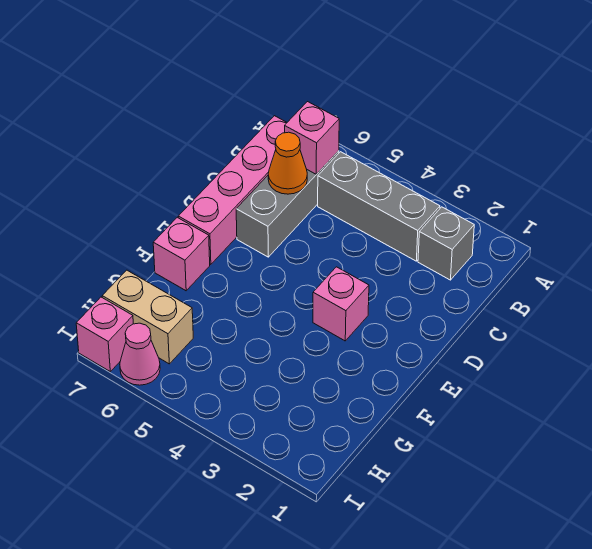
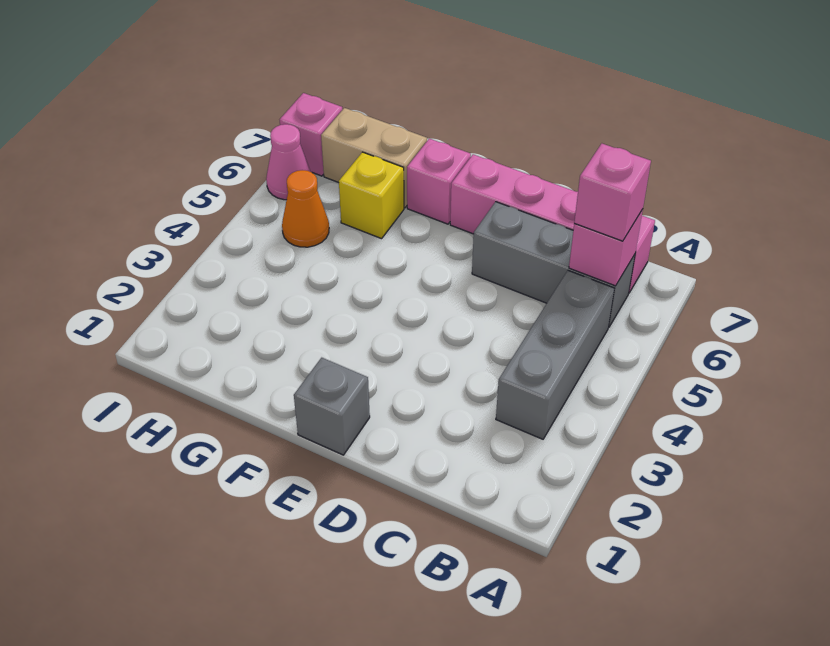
grey brick B2 level 1 -> grey brick E1 level 1
orange cone C6 level 2 -> orange cone H5 level 1
pink brick E3 level 1 -> pink brick B6 level 3
none -> yellow brick G6 level 1
tan brick H6:H7 level 1 -> tan brick G7:H7 level 1

